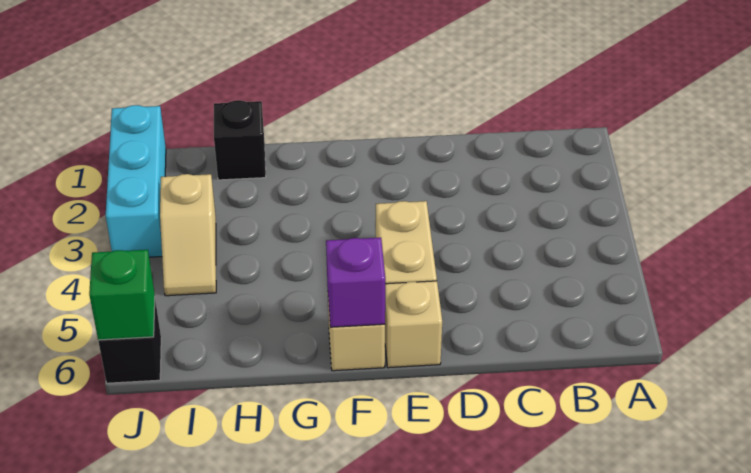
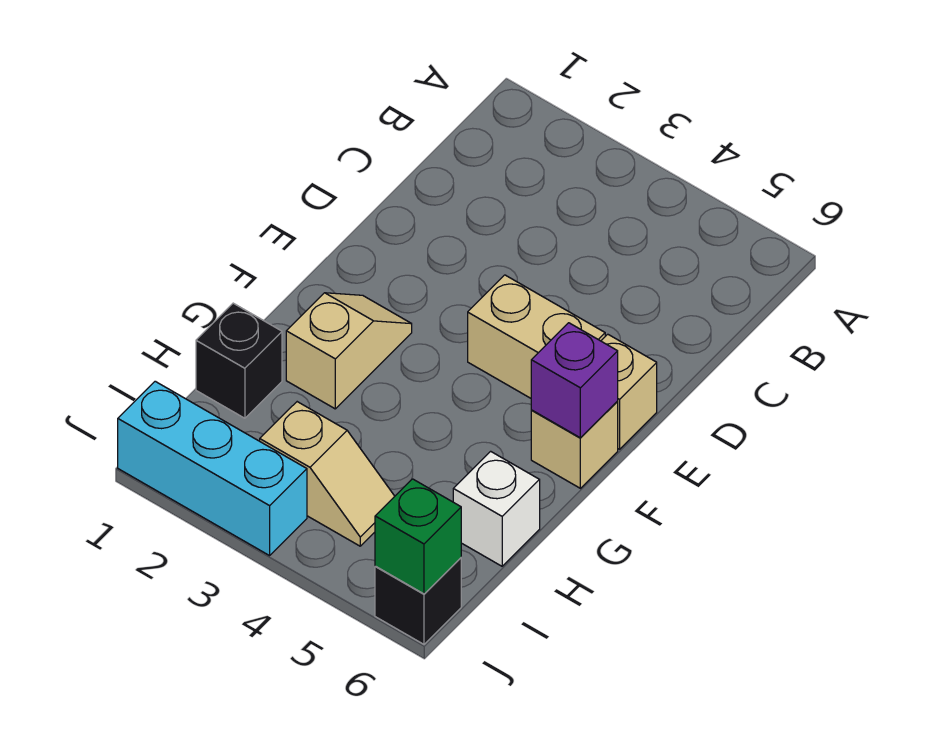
none -> tan slope F2:G2 level 1 top G
none -> white brick H6 level 1

